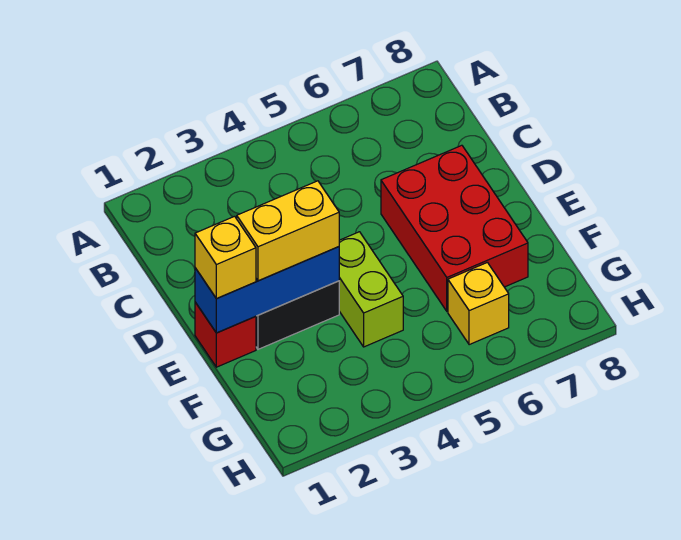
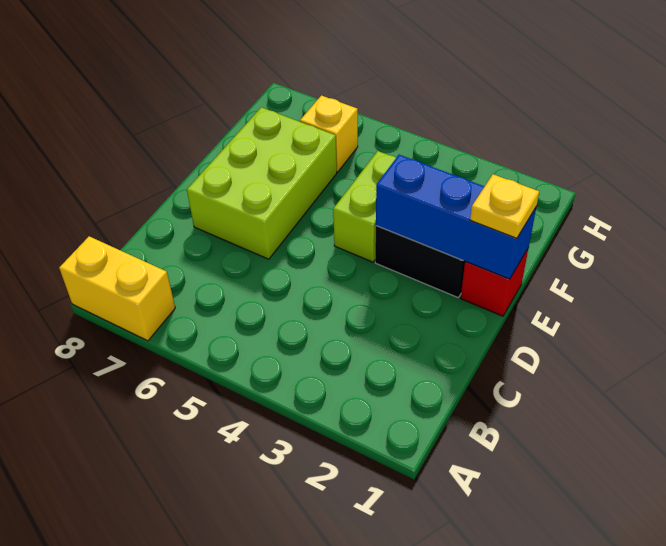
red brick D6:F7 level 1 -> lime brick D6:F7 level 1
yellow brick E1 level 3 -> yellow plate E1 level 3
yellow brick E2:E3 level 3 -> yellow brick A7:A8 level 1

